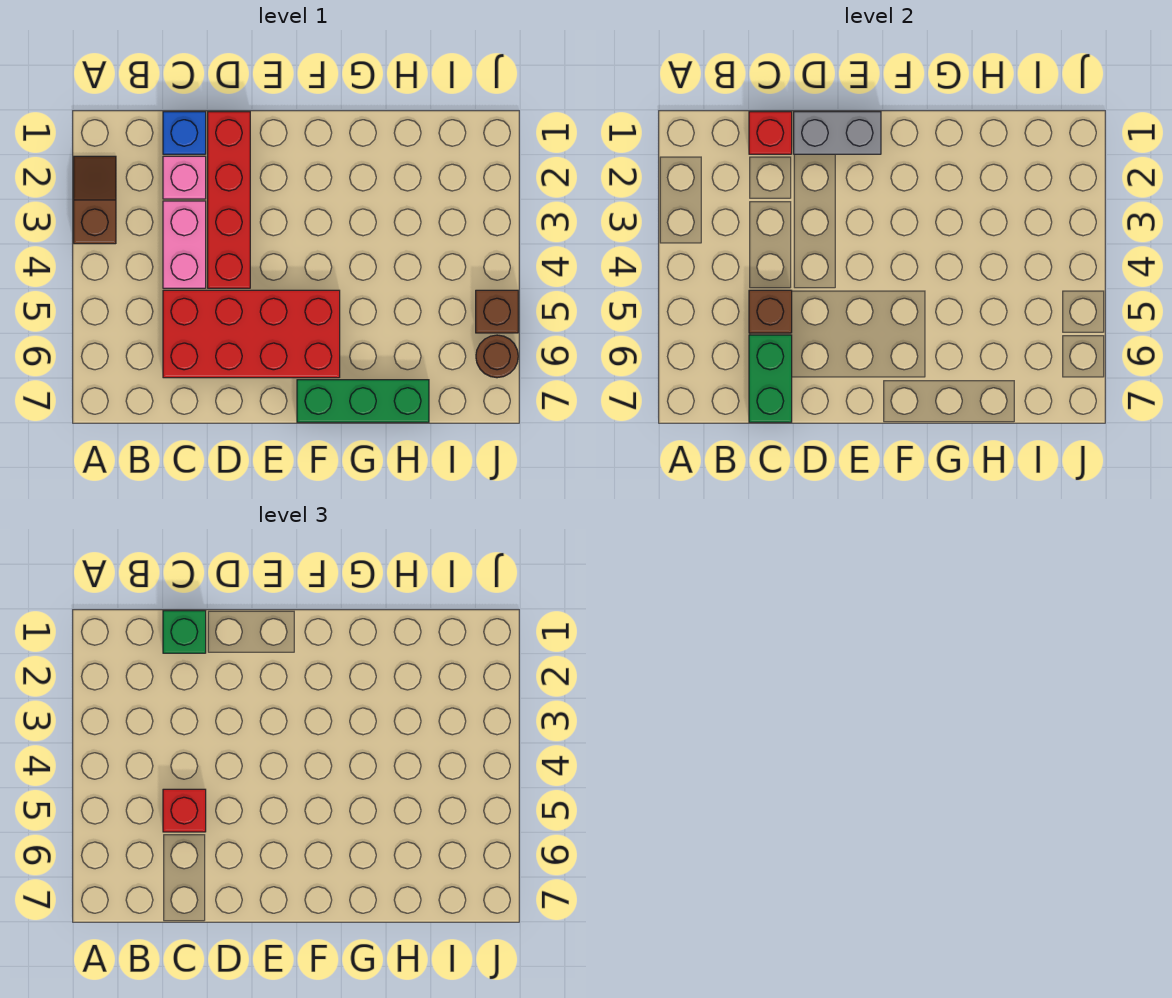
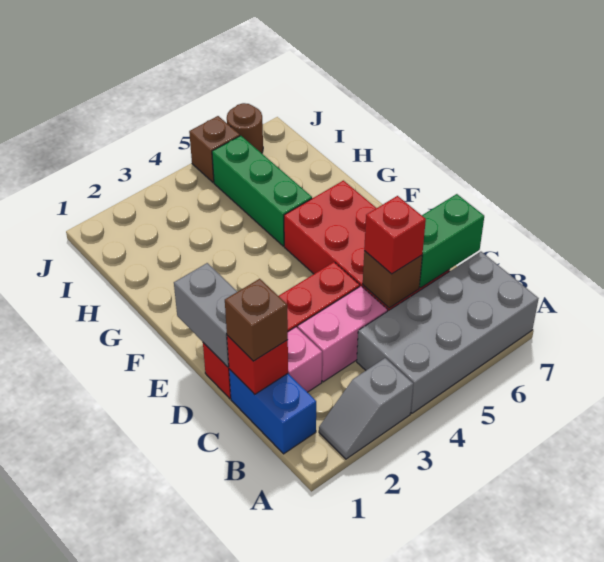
brown slope A2:A3 level 1 top 3 -> grey slope A2:A3 level 1 top 3
none -> grey brick A4:B7 level 1
blue brick C1 level 1 -> blue brick B1:C1 level 1
green brick C1 level 3 -> brown brick C1 level 3
green brick F7:H7 level 1 -> green brick G5:I5 level 1

